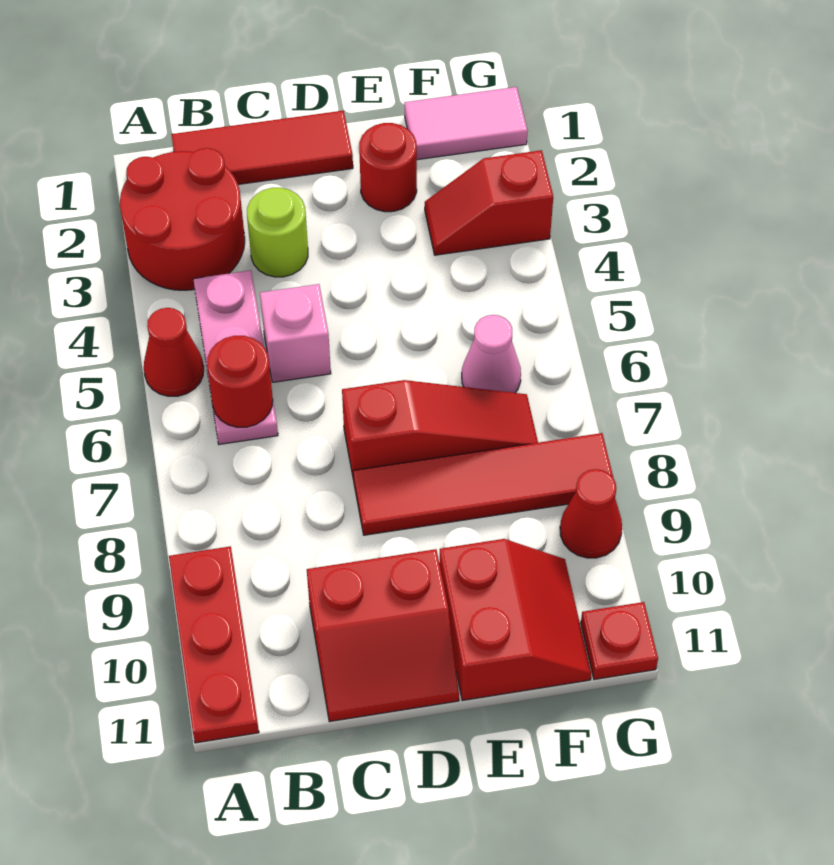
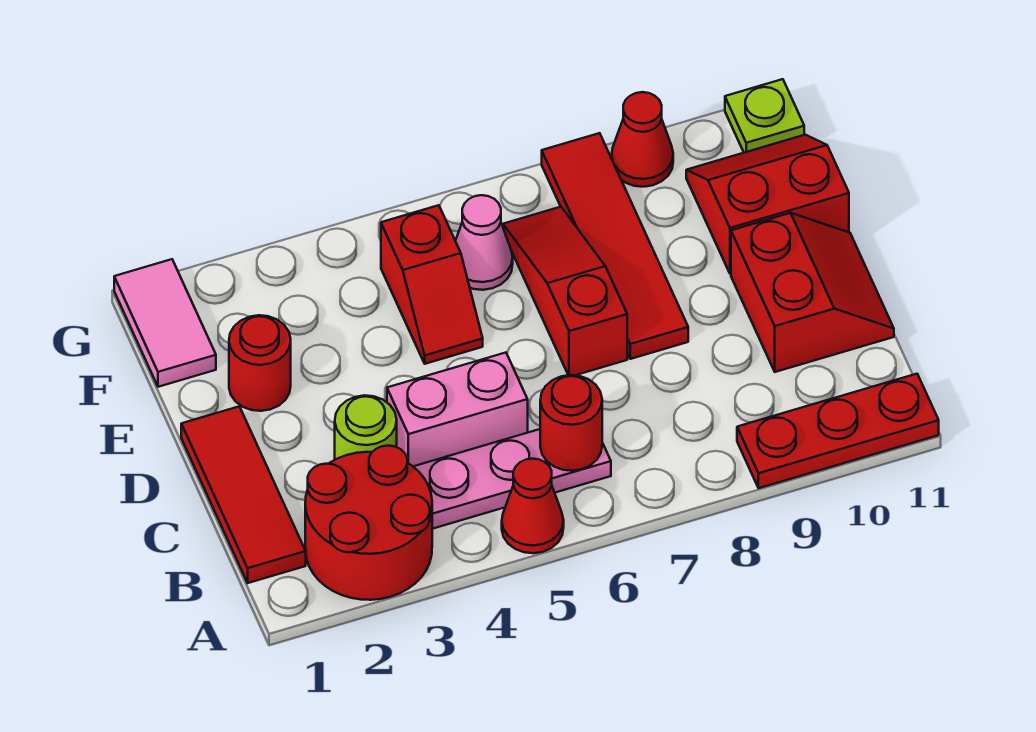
pink brick C5 level 1 -> pink brick C4:C5 level 1
red slope F3:G3 level 1 top G -> red slope E5:F5 level 1 top F
red plate G11 level 1 -> lime plate G11 level 1

